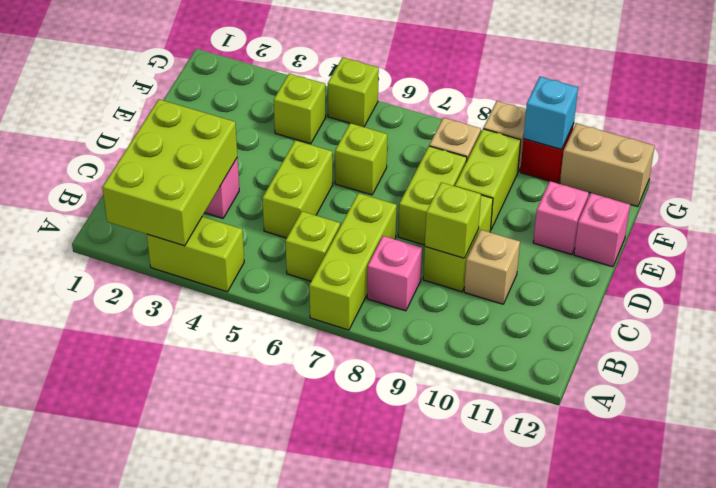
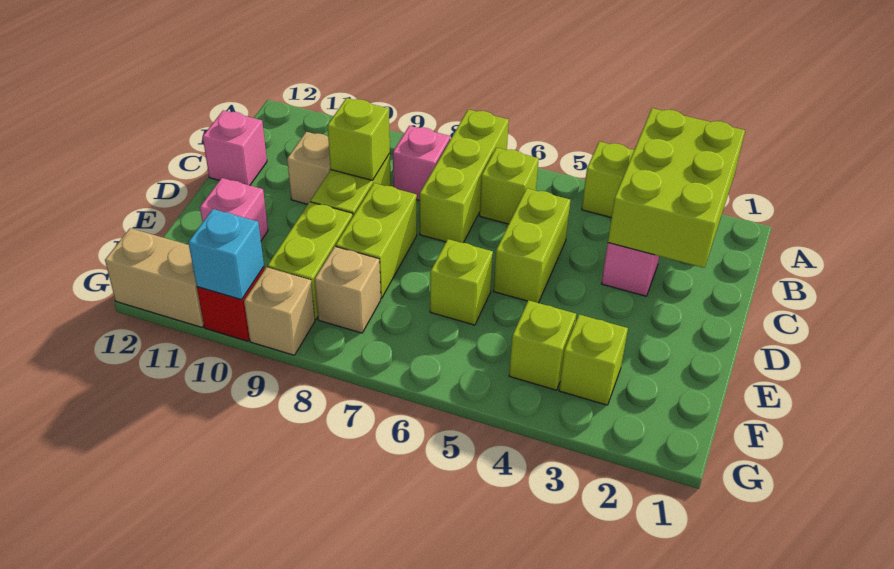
pink brick E12 level 1 -> pink brick C12 level 1
lime brick G5 level 1 -> lime brick F3 level 1

